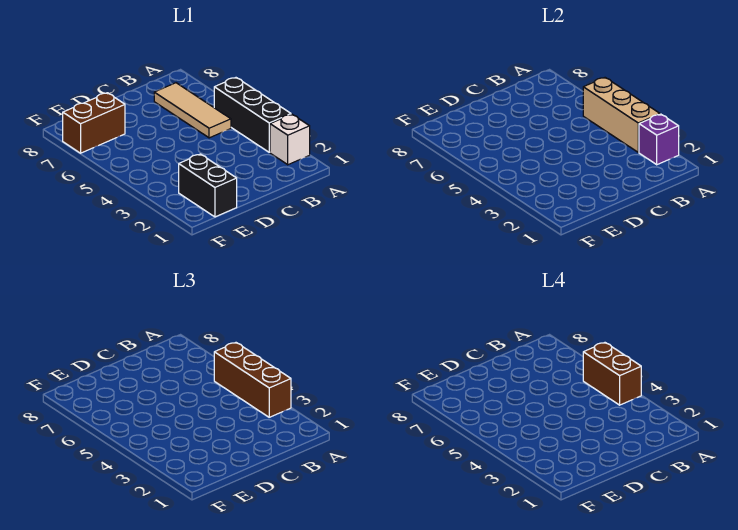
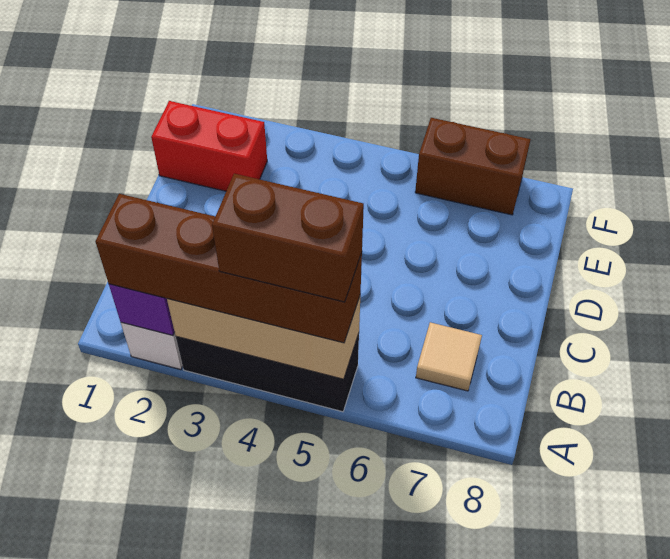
brown brick A3:A5 level 3 -> brown brick A2:A5 level 3
tan tile B5:B7 level 1 -> tan tile B7 level 1
black brick E1:E2 level 1 -> red brick E1:E2 level 1
brown brick E7:F7 level 1 -> brown brick F6:F7 level 1

